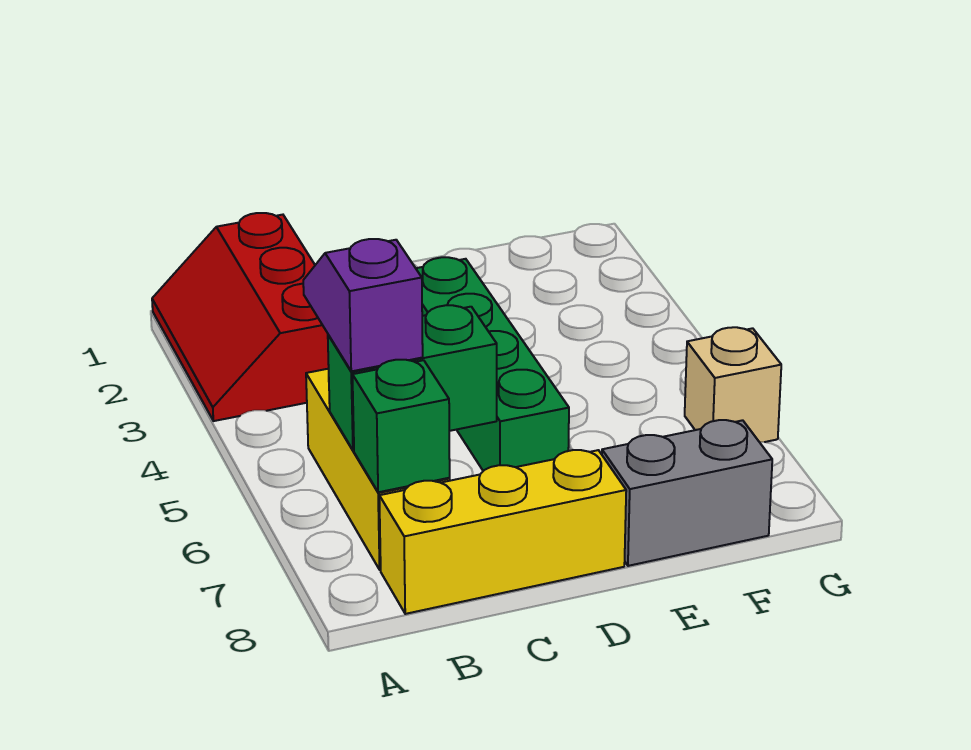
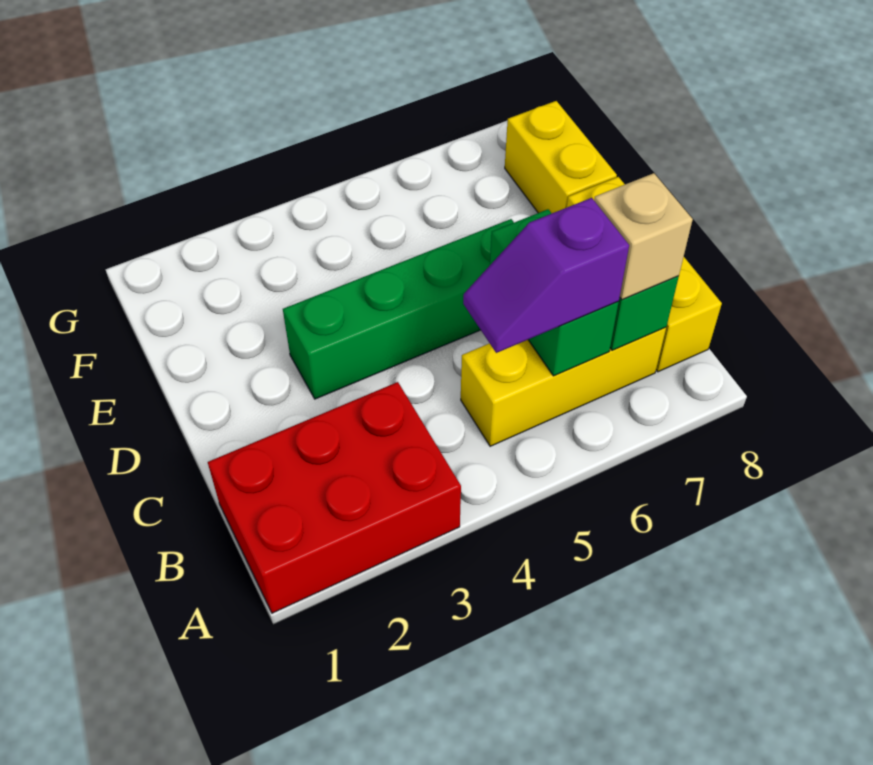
red slope A1:B3 level 1 top B -> red brick A1:B3 level 1
grey brick E8:F8 level 1 -> yellow brick E8:F8 level 1
tan brick G6 level 1 -> tan brick B7 level 3

